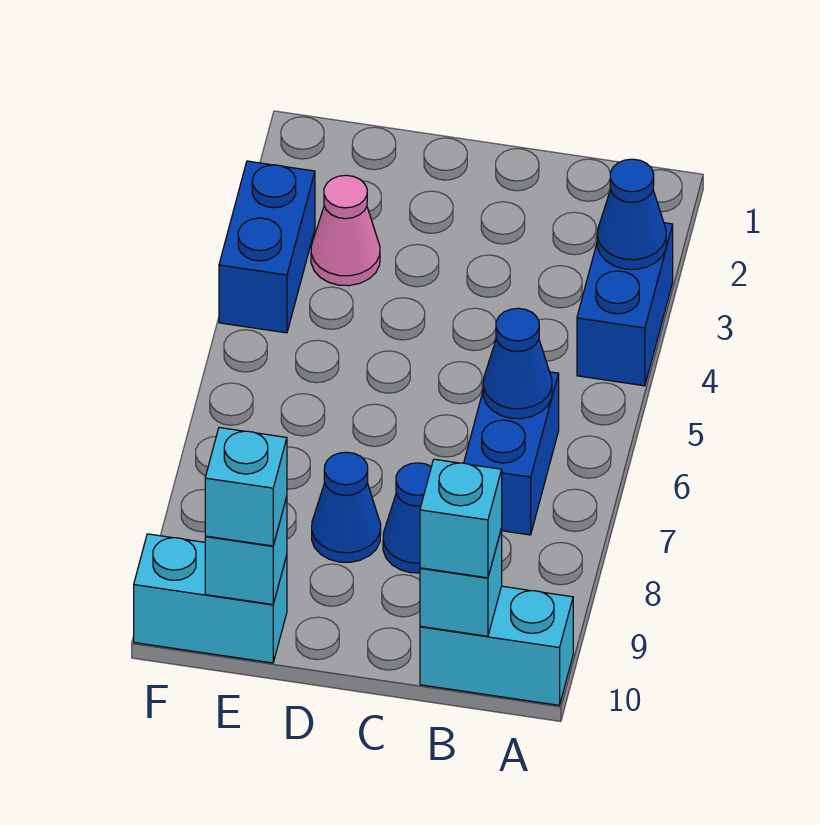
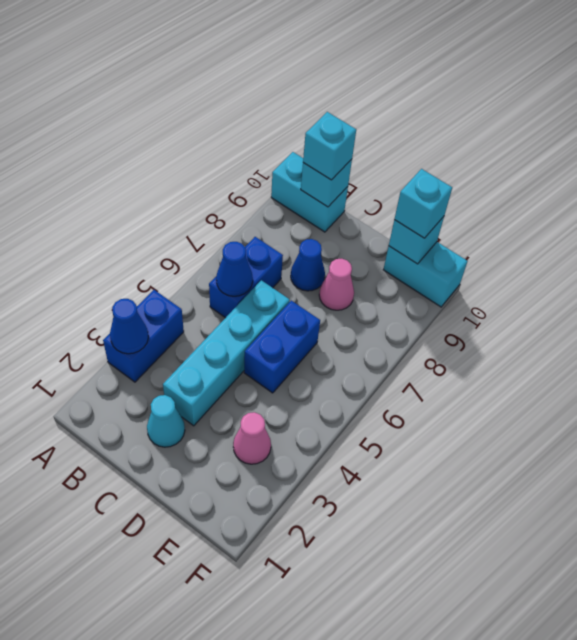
none -> cyan cone C2 level 1
none -> cyan brick C3:C6 level 1
blue cone D8 level 1 -> pink cone D8 level 1
blue brick F3:F4 level 1 -> blue brick D5:D6 level 1

